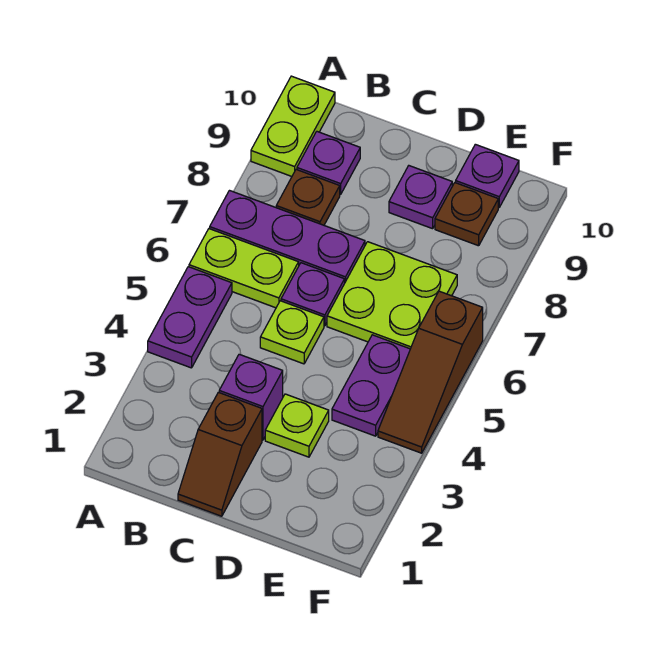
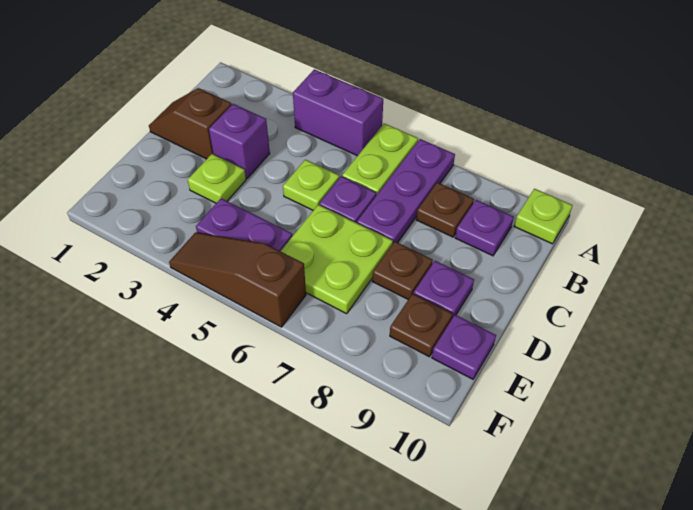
purple plate A4:A5 level 1 -> purple brick A4:A5 level 1
lime plate A9:A10 level 1 -> lime plate A10 level 1
none -> brown plate D8 level 1

